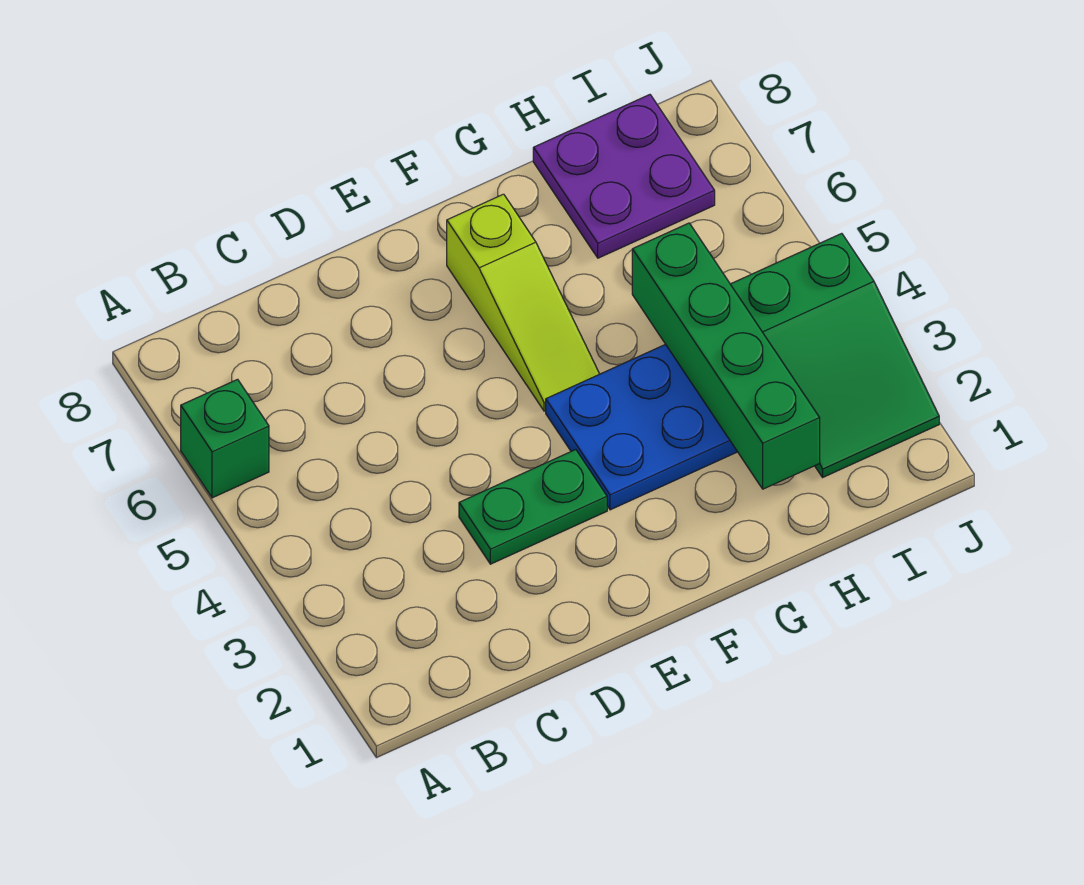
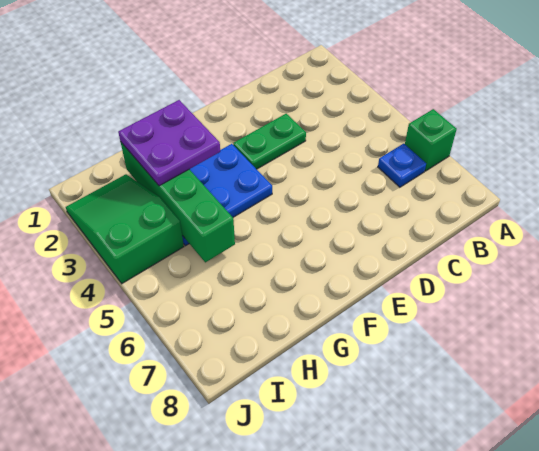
none -> blue plate B6 level 1
lime slope F5:F7 level 1 top 7 -> none
purple plate H7:I8 level 1 -> purple plate G2:H3 level 3

